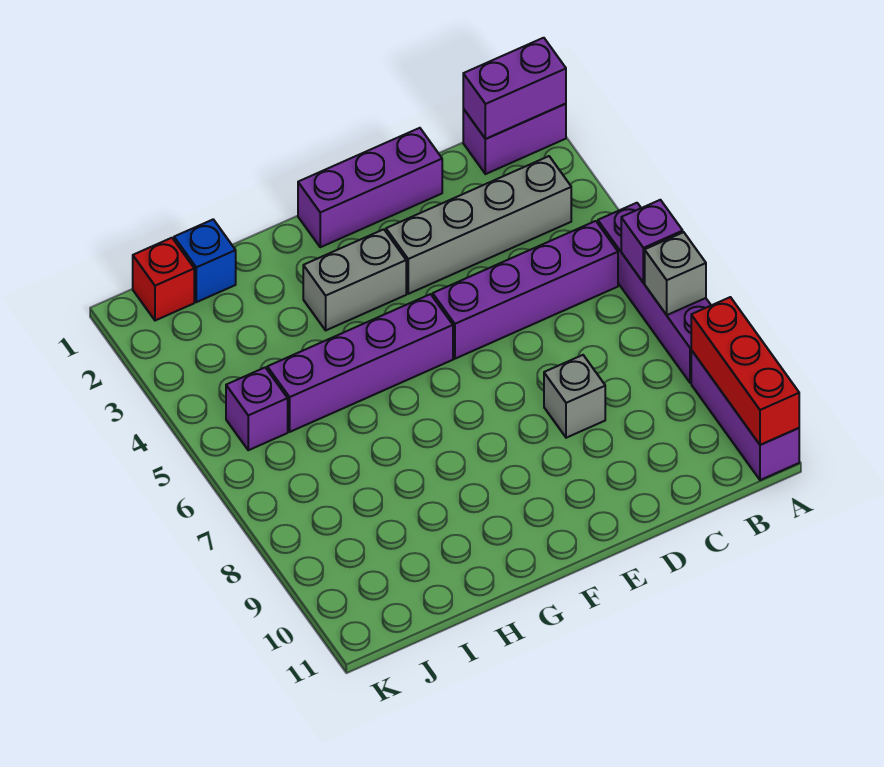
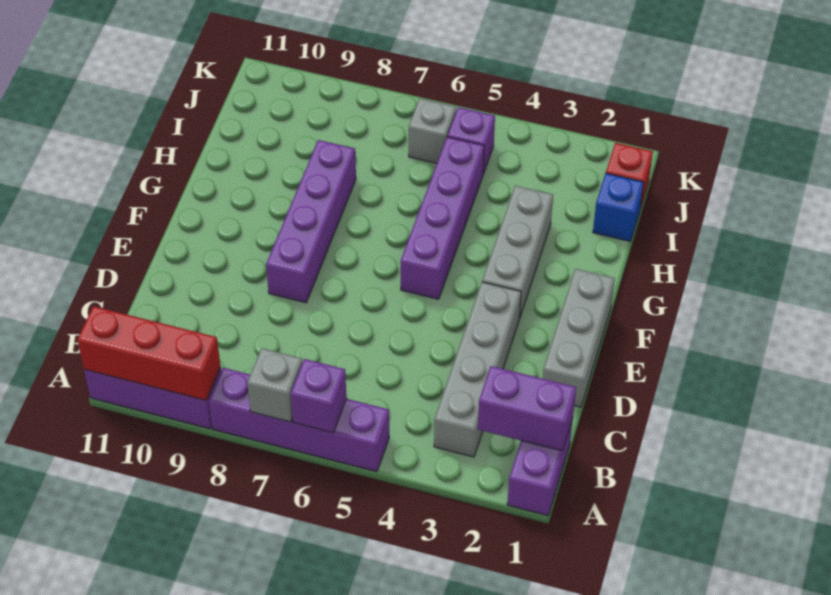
purple brick A1:B1 level 2 -> purple brick B1:B2 level 2
purple brick B5:E5 level 1 -> purple brick E8:H8 level 1
purple brick D1:F1 level 1 -> grey brick D1:F1 level 1
grey brick D8 level 1 -> grey brick J6 level 1
grey brick F3:G3 level 1 -> grey brick F3:H3 level 1

